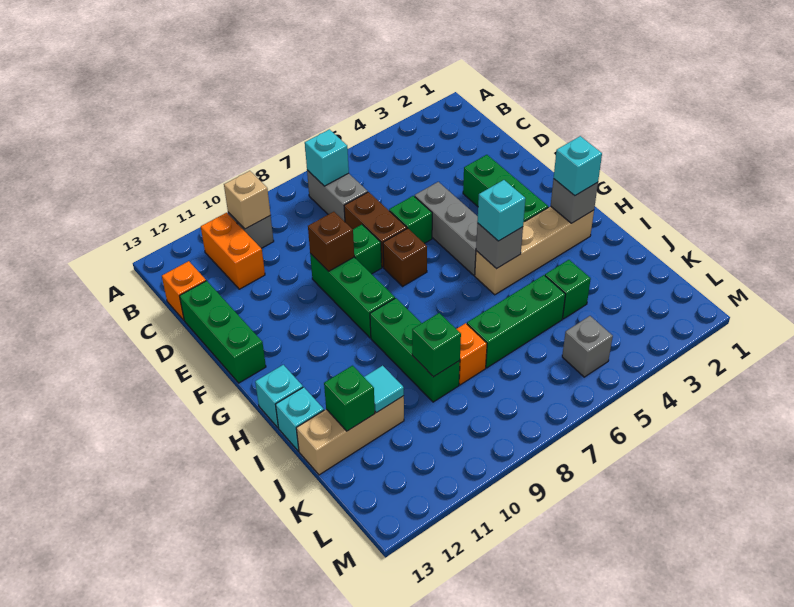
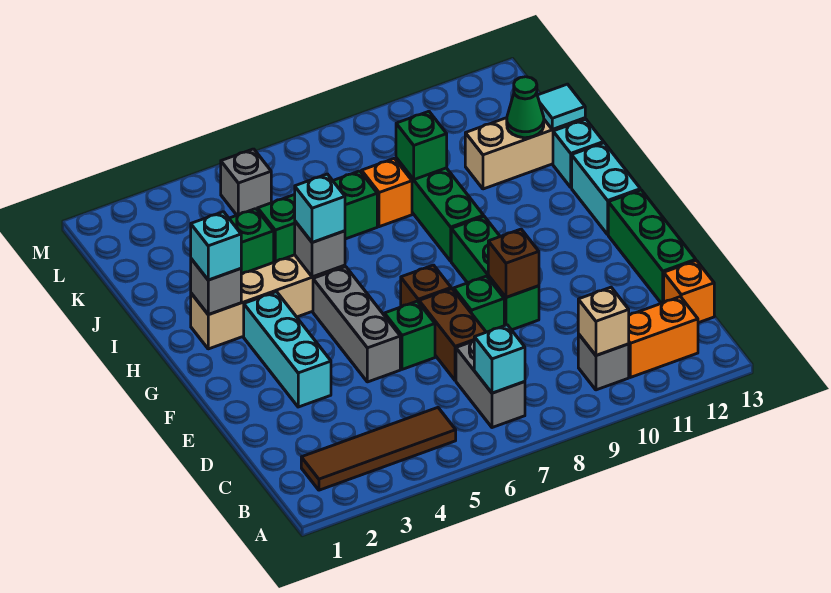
none -> brown tile B2:B5 level 1
orange brick B11:C11 level 1 -> orange brick B11:B12 level 1
green brick E3:G3 level 1 -> cyan brick E3:G3 level 1
cyan brick H13 level 1 -> cyan brick G13:H13 level 1
cyan tile J11 level 2 -> cyan tile J13 level 2
green brick J12 level 2 -> green cone J12 level 2

